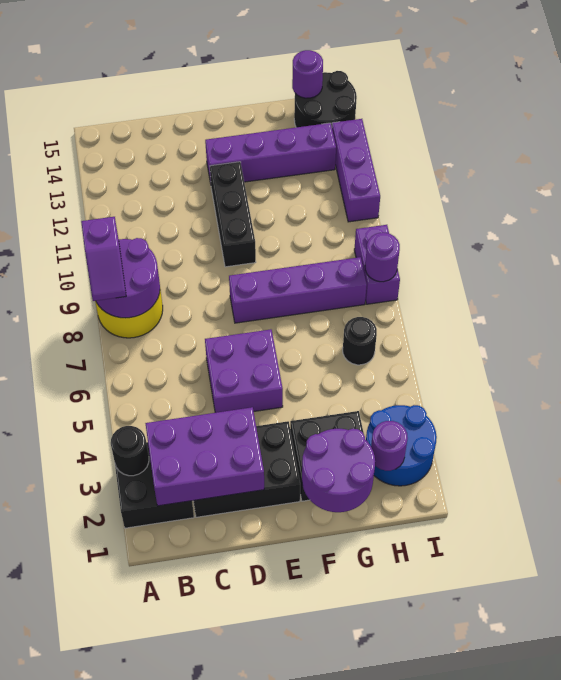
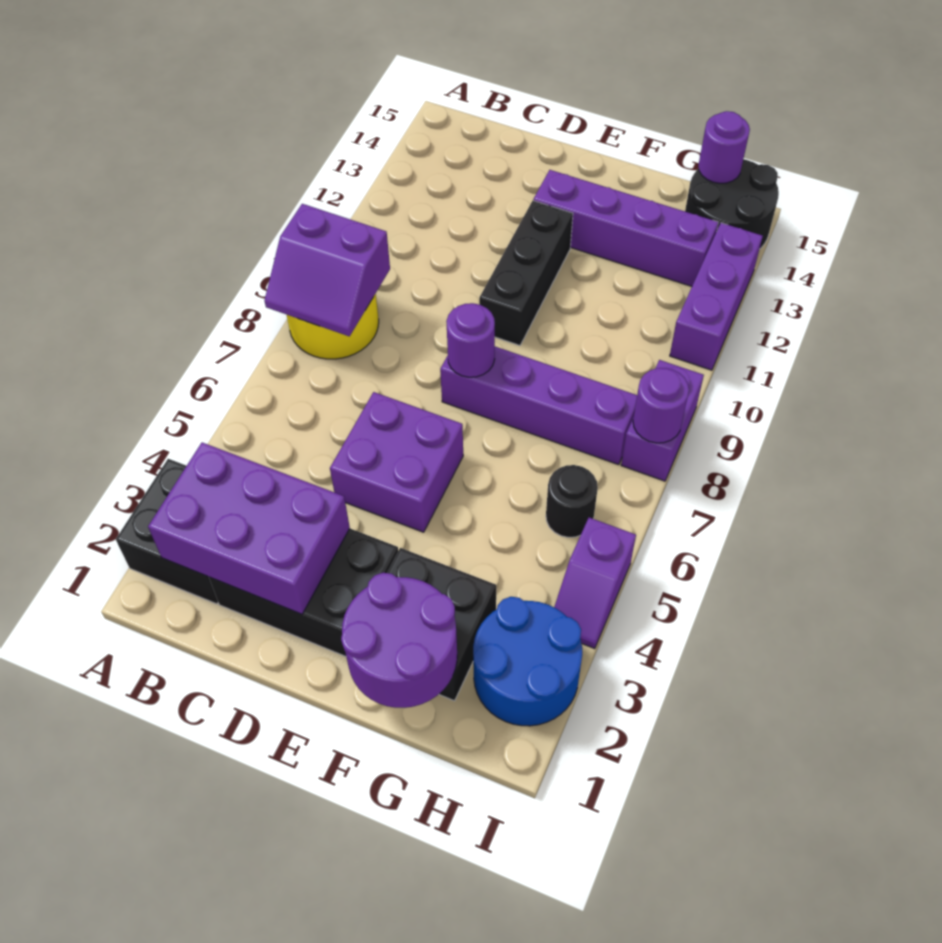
black round brick A3 level 2 -> none
purple round brick A8:B9 level 2 -> purple slope A8:B9 level 2 top 9
purple slope A8:A9 level 3 top 9 -> purple slope I4:I5 level 1 top 5
purple round brick H2 level 2 -> purple round brick E8 level 2

